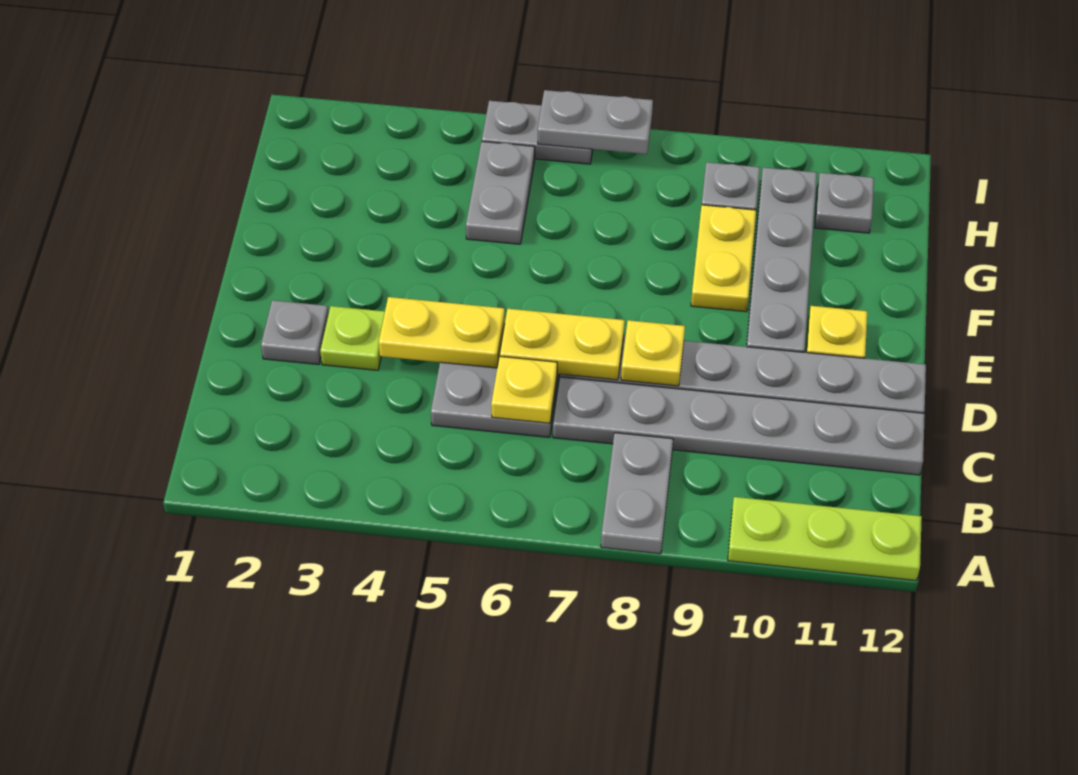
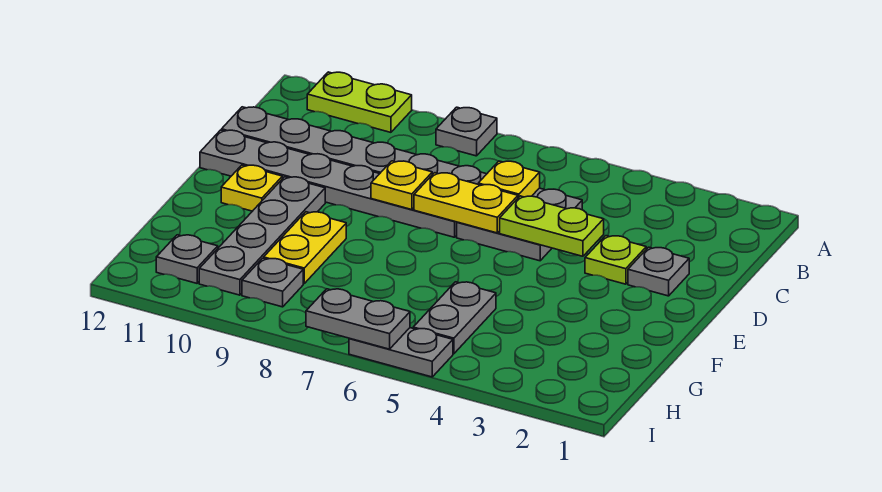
grey plate A8:B8 level 1 -> grey plate A8 level 1
lime plate A10:A12 level 1 -> lime plate A10:A11 level 1
yellow plate D4:D5 level 2 -> lime plate D4:D5 level 2

